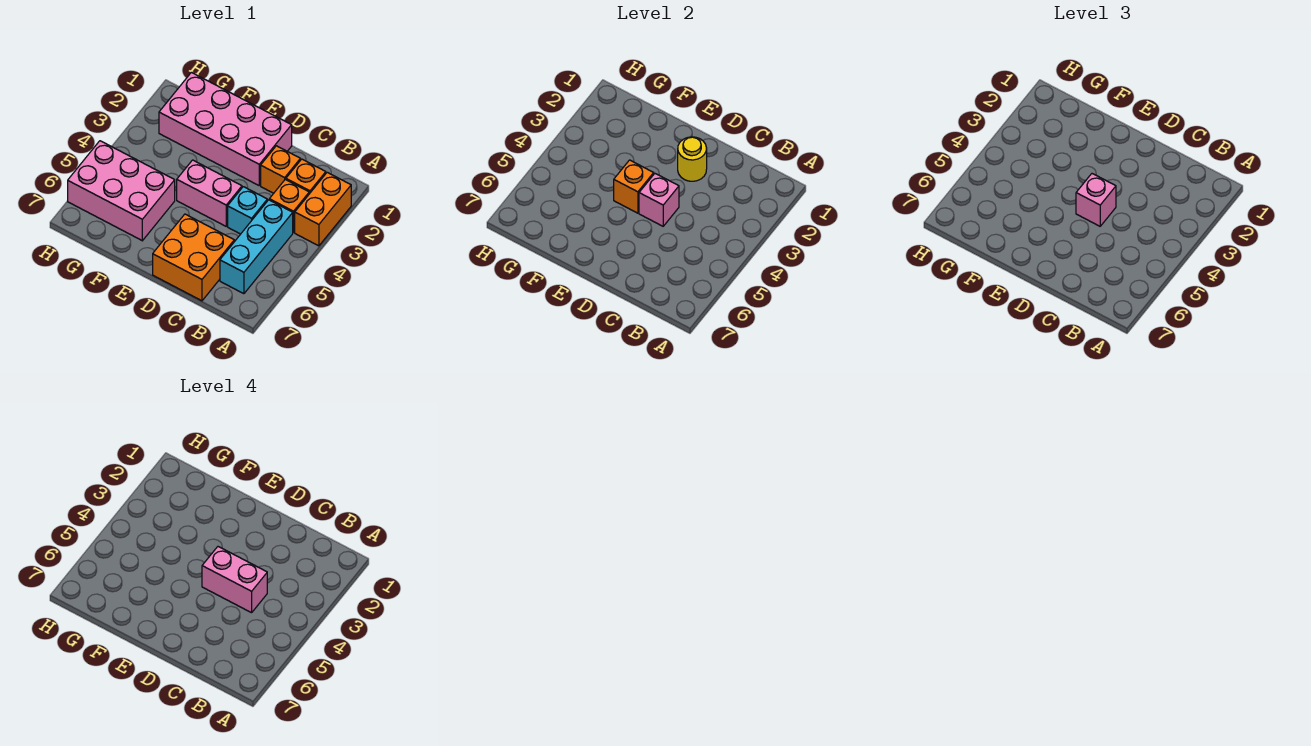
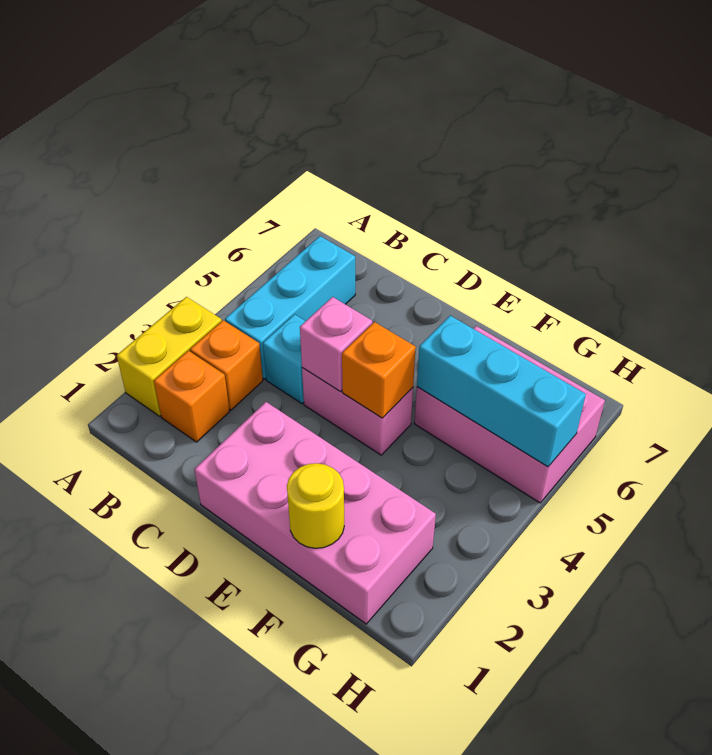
orange brick A2:A3 level 1 -> yellow brick A2:A3 level 1
orange brick C2 level 1 -> none
pink brick C4:D4 level 4 -> none
orange brick C6:D7 level 1 -> none
yellow round brick D2 level 2 -> yellow round brick F1 level 2
pink brick D4 level 3 -> none
none -> cyan brick F5:H5 level 2

